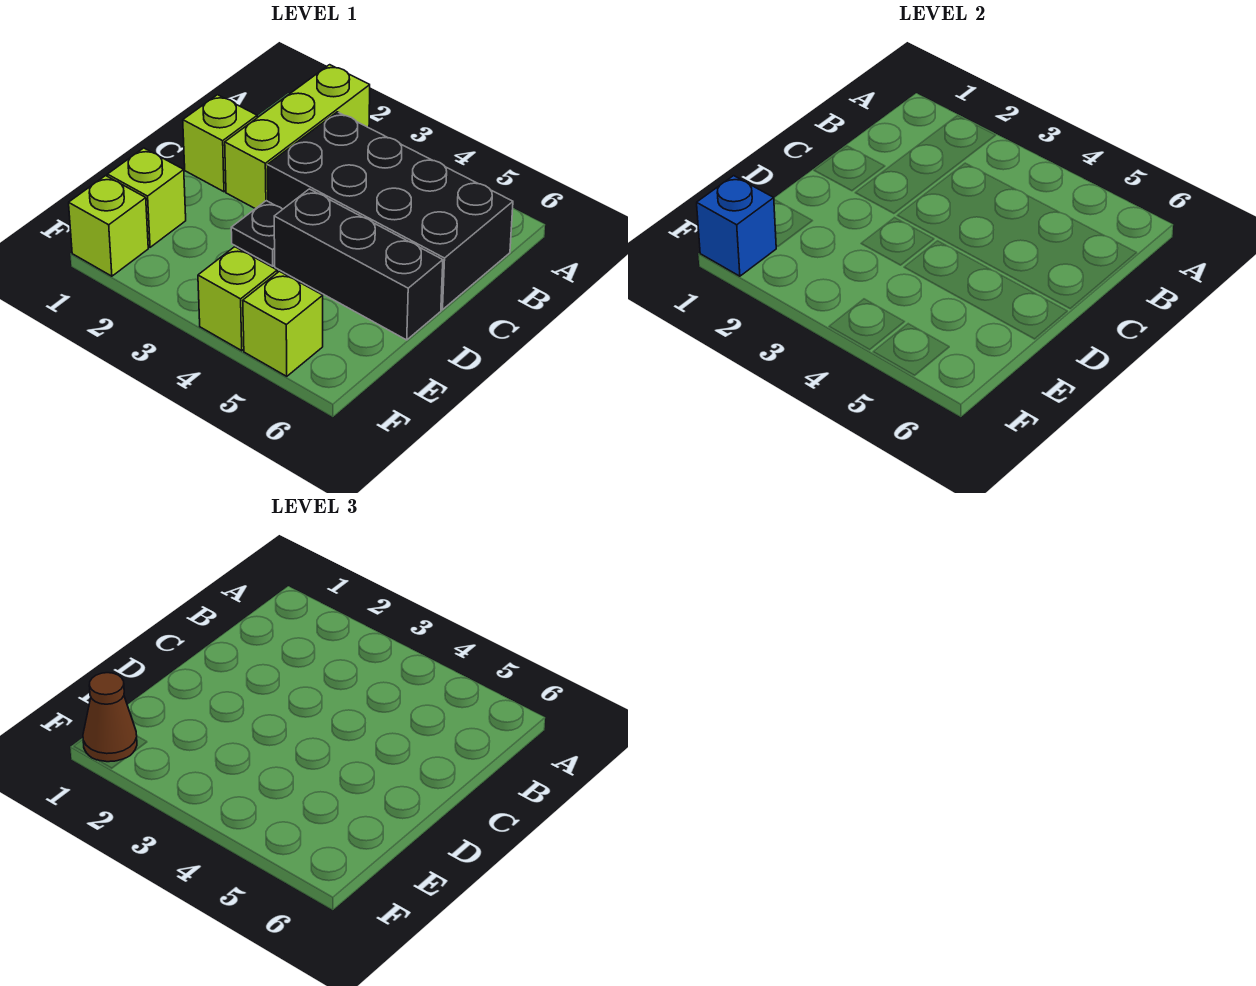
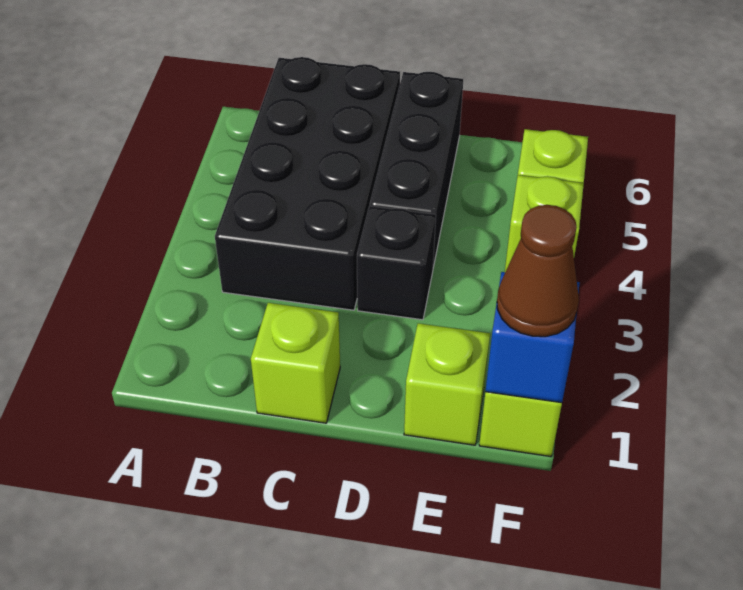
lime brick A2:C2 level 1 -> none
black plate D3 level 1 -> black brick D3 level 1

